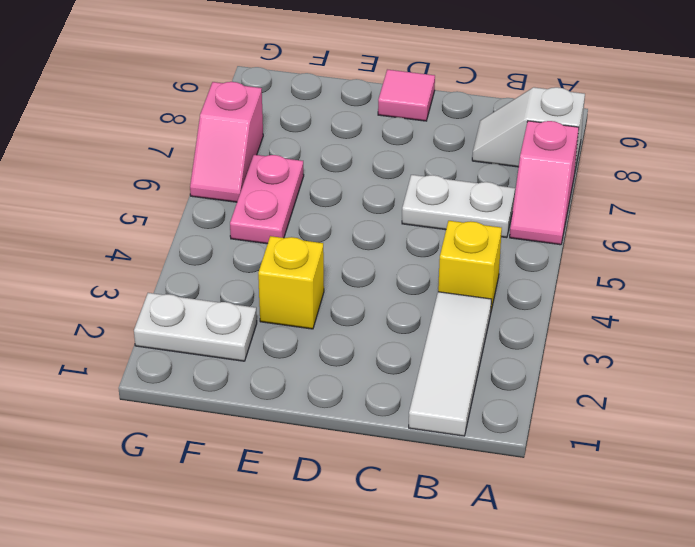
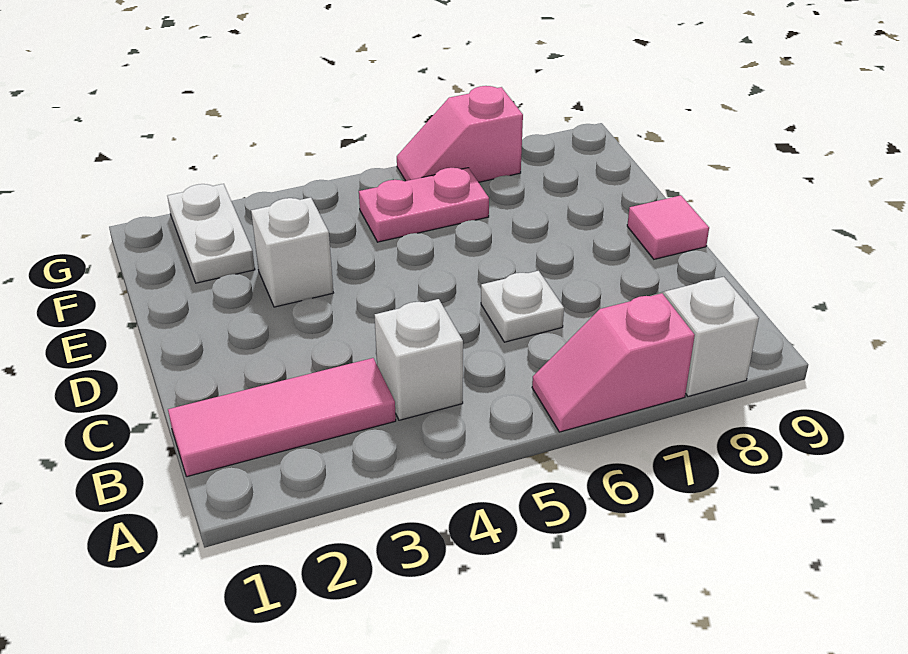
white tile B1:B3 level 1 -> pink tile B1:B3 level 1
yellow brick B4 level 1 -> white brick B4 level 1
white plate B6:C6 level 1 -> white plate C6 level 1
yellow brick E3 level 1 -> white brick E3 level 1

